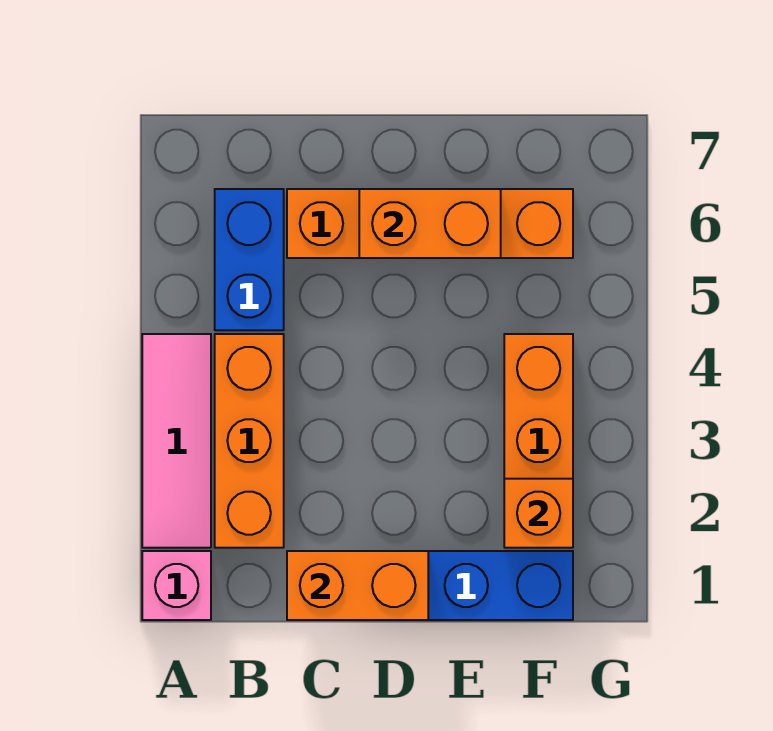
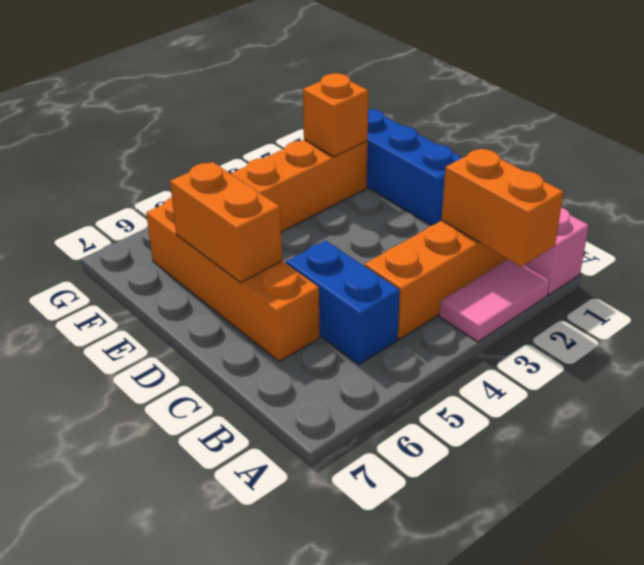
pink tile A2:A4 level 1 -> pink tile A2:A3 level 1
blue brick B5:B6 level 1 -> blue brick B5:C5 level 1
orange brick C1:D1 level 2 -> orange brick A2:B2 level 2

